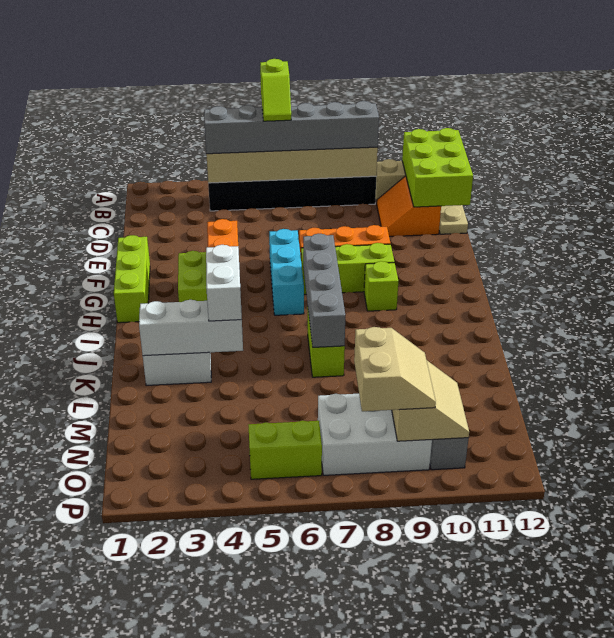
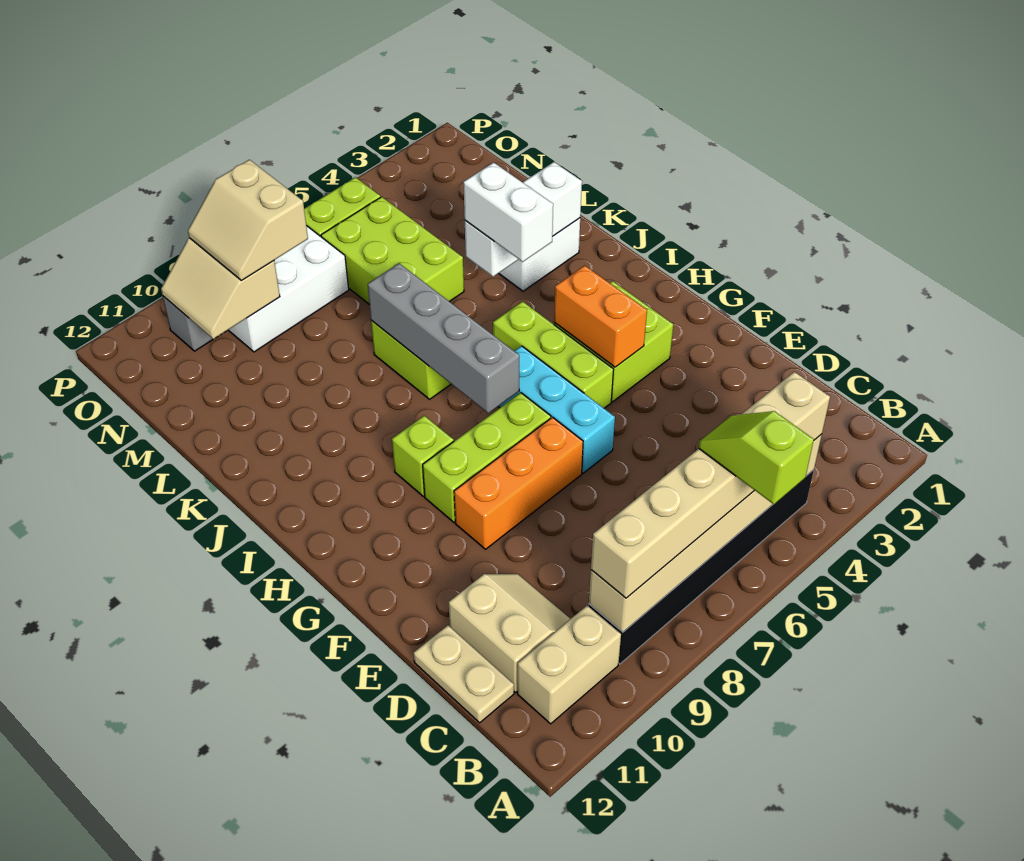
grey brick B4:B9 level 3 -> tan brick B4:B9 level 3
lime brick B11:D12 level 2 -> lime brick L5:N6 level 1
orange slope C10:D11 level 1 top 11 -> tan slope C10:D11 level 1 top 11
lime brick F1:H1 level 1 -> lime brick G5:I5 level 1

